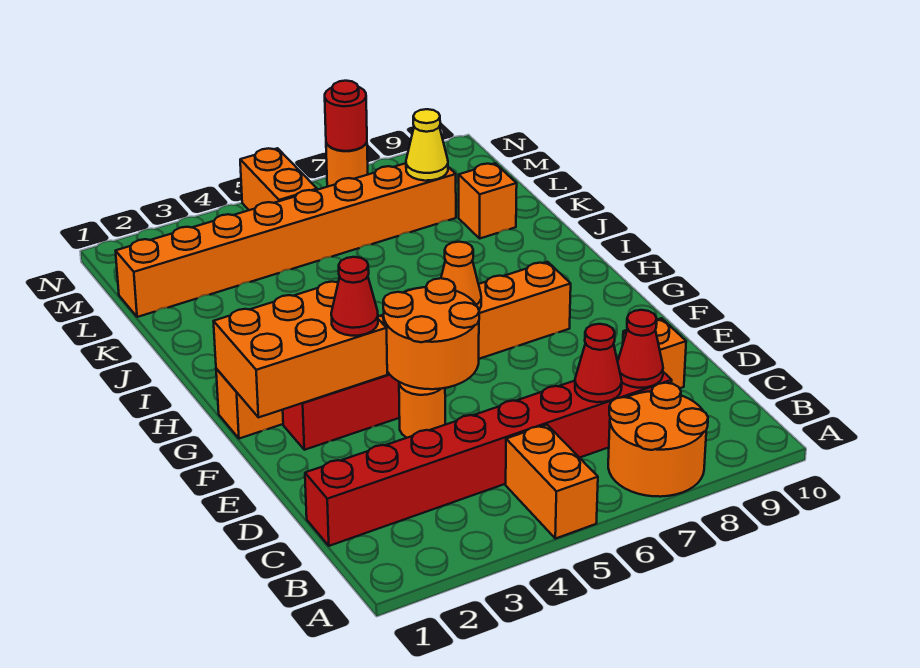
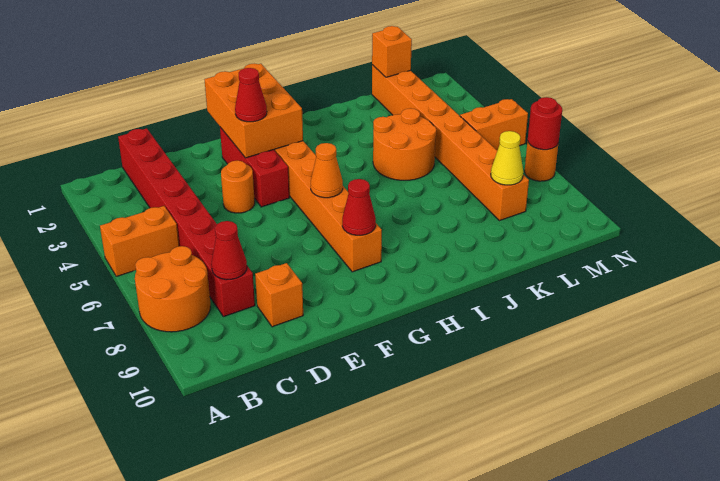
red cone C7 level 2 -> red cone G8 level 2
orange round brick E4:F5 level 2 -> orange round brick J4:K5 level 1
orange brick K9 level 1 -> orange brick L1 level 2

